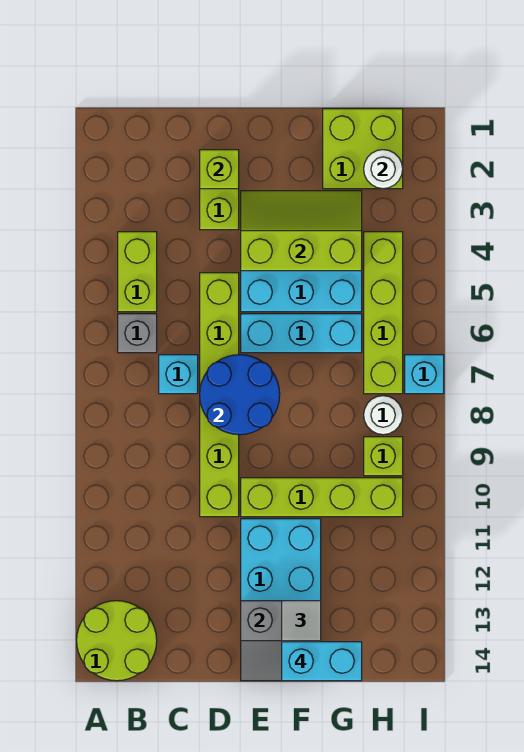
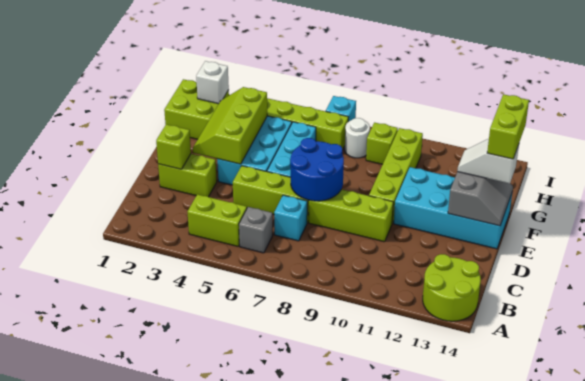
cyan brick F14:G14 level 4 -> lime brick F14:G14 level 4
white round brick H2 level 2 -> white brick H2 level 2

